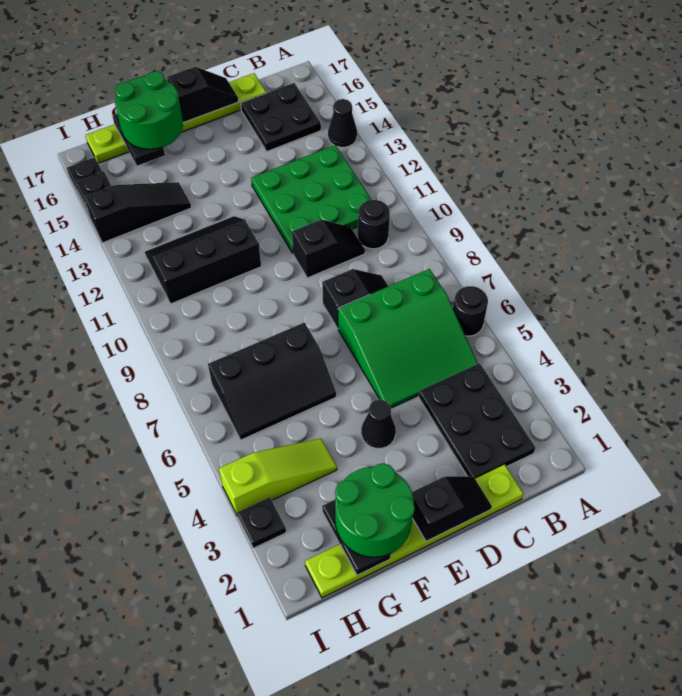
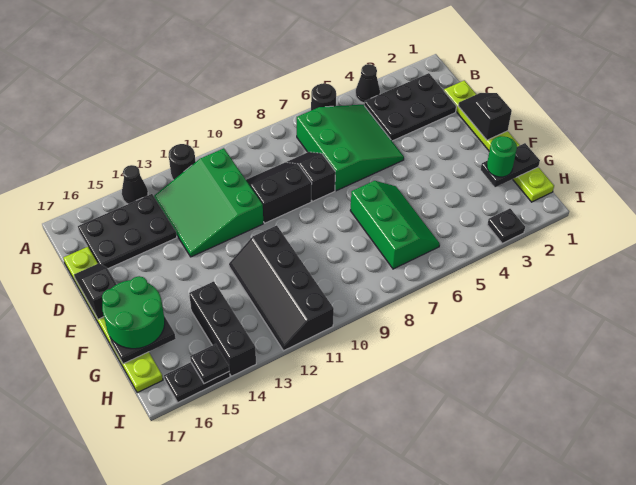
black round brick B10 level 1 -> black round brick A12 level 1
green plate B11:D13 level 1 -> green slope B11:D13 level 1 top 11
black plate B15:C16 level 1 -> black plate B14:C16 level 1
black slope C10:D10 level 1 top D -> black slope C9:D10 level 1 top D
black cone E4 level 1 -> black cone A4 level 1
green round brick F1:G2 level 3 -> green round brick G2 level 3
black slope F6:H7 level 1 top 7 -> green slope F6:H7 level 1 top 7
black slope F11:H12 level 1 top 11 -> black slope F11:I12 level 1 top 11
lime slope G4:I4 level 1 top I -> none
black slope G14:I14 level 1 top I -> black brick G14:I14 level 1

